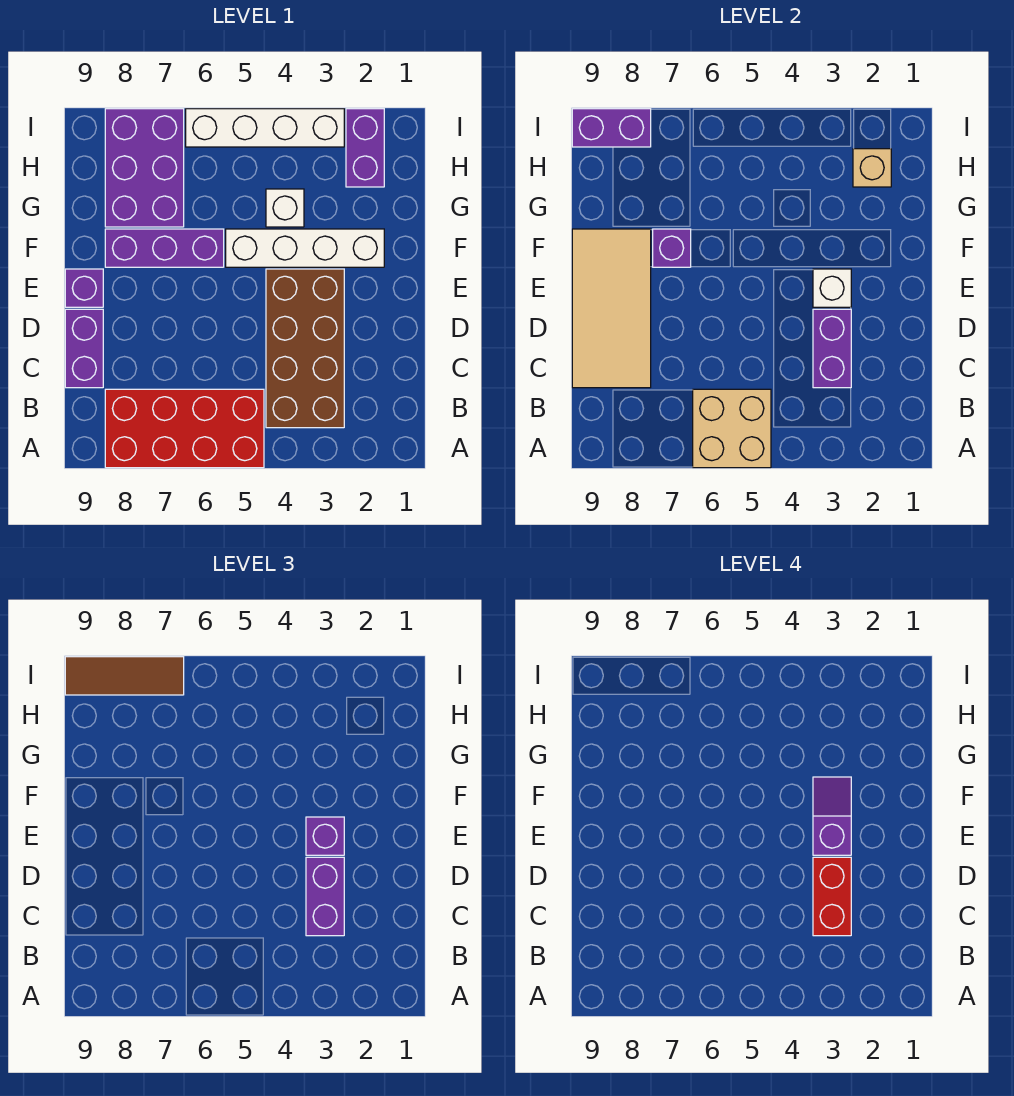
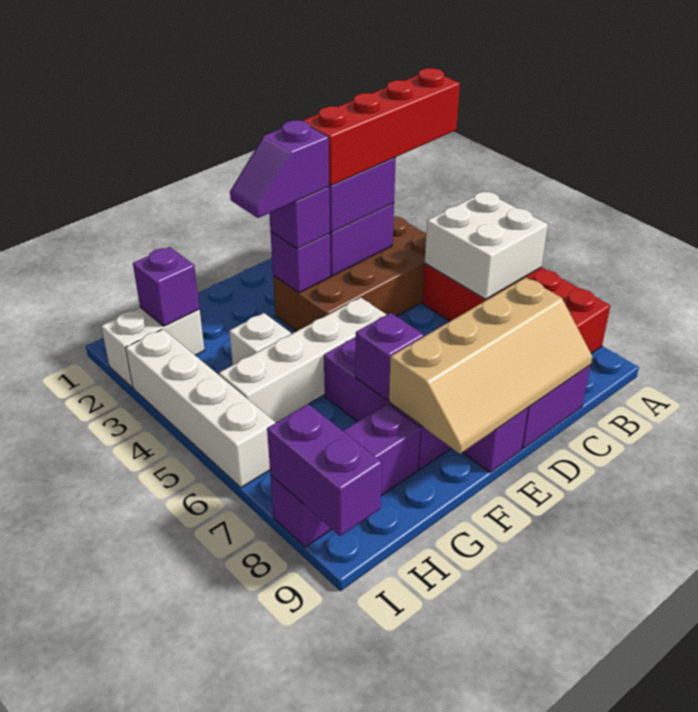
tan brick A5:B6 level 2 -> white brick A5:B6 level 2
red brick C3:D3 level 4 -> red brick A3:D3 level 4
tan tile C8:F9 level 2 -> tan slope C8:F9 level 2 top 8
white brick E3 level 2 -> purple brick E3 level 2
white brick F2:F5 level 1 -> white brick E5:H5 level 1
purple brick G7:I8 level 1 -> purple brick G8:I8 level 1
purple brick H2:I2 level 1 -> white brick H2:I2 level 1
tan brick H2 level 2 -> purple brick H2 level 2
brown tile I7:I9 level 3 -> none

